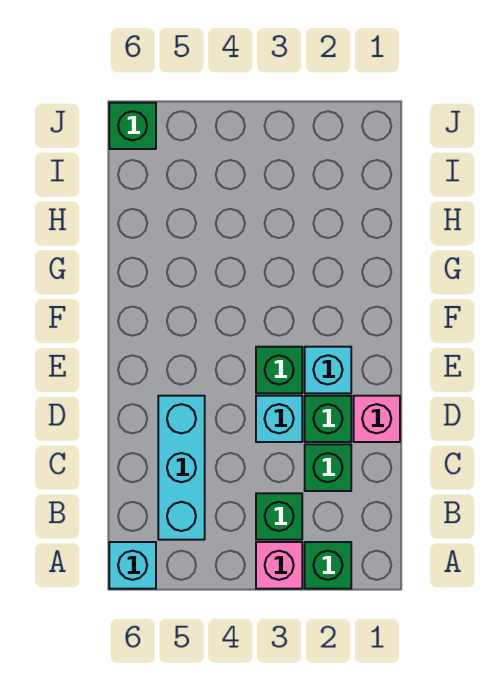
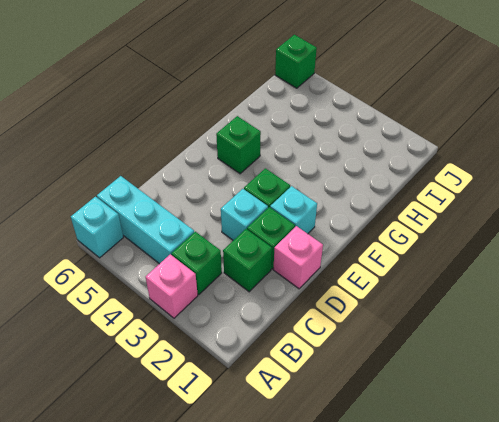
green brick A2 level 1 -> green brick F5 level 1
cyan brick B5:D5 level 1 -> cyan brick B4:B6 level 1

